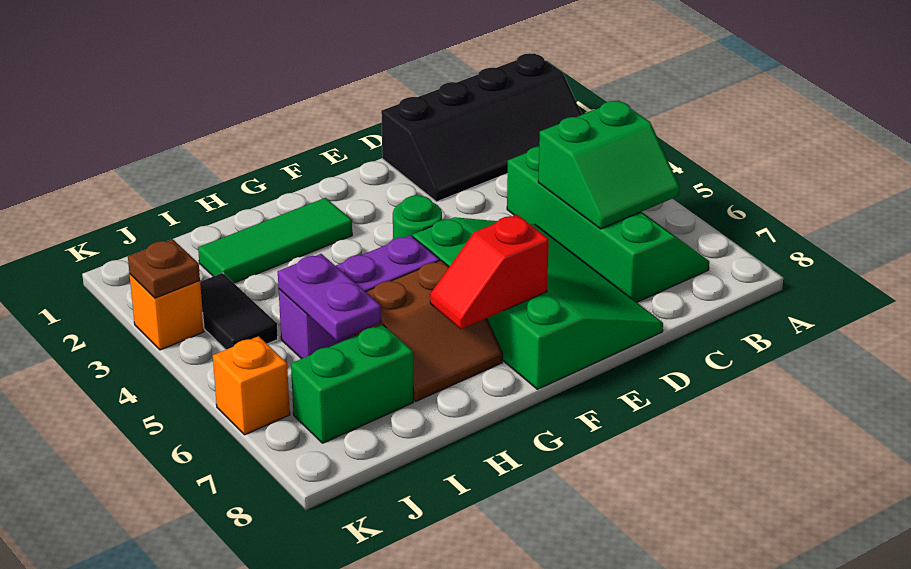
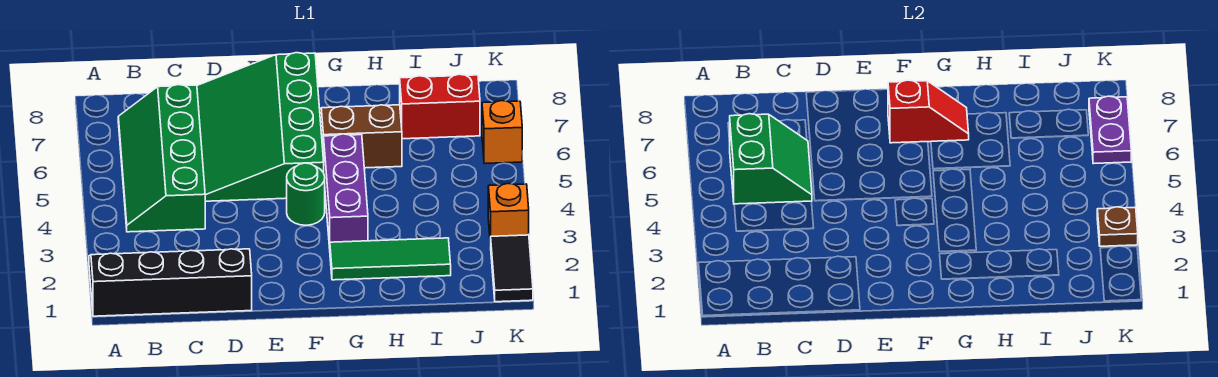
green slope B5:C6 level 2 top 5 -> green slope B5:C6 level 2 top B
purple brick G5:I5 level 1 -> purple brick G3:G5 level 1
purple plate I5:I6 level 2 -> purple plate K6:K7 level 2
green brick I7:J7 level 1 -> red brick I7:J7 level 1
black tile J3:J4 level 1 -> black tile K1:K2 level 1

